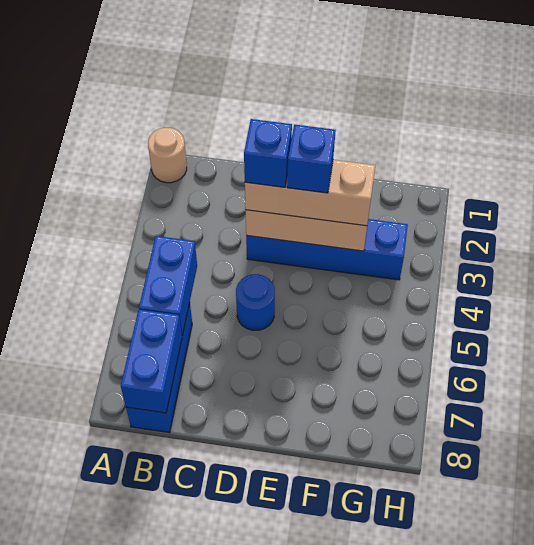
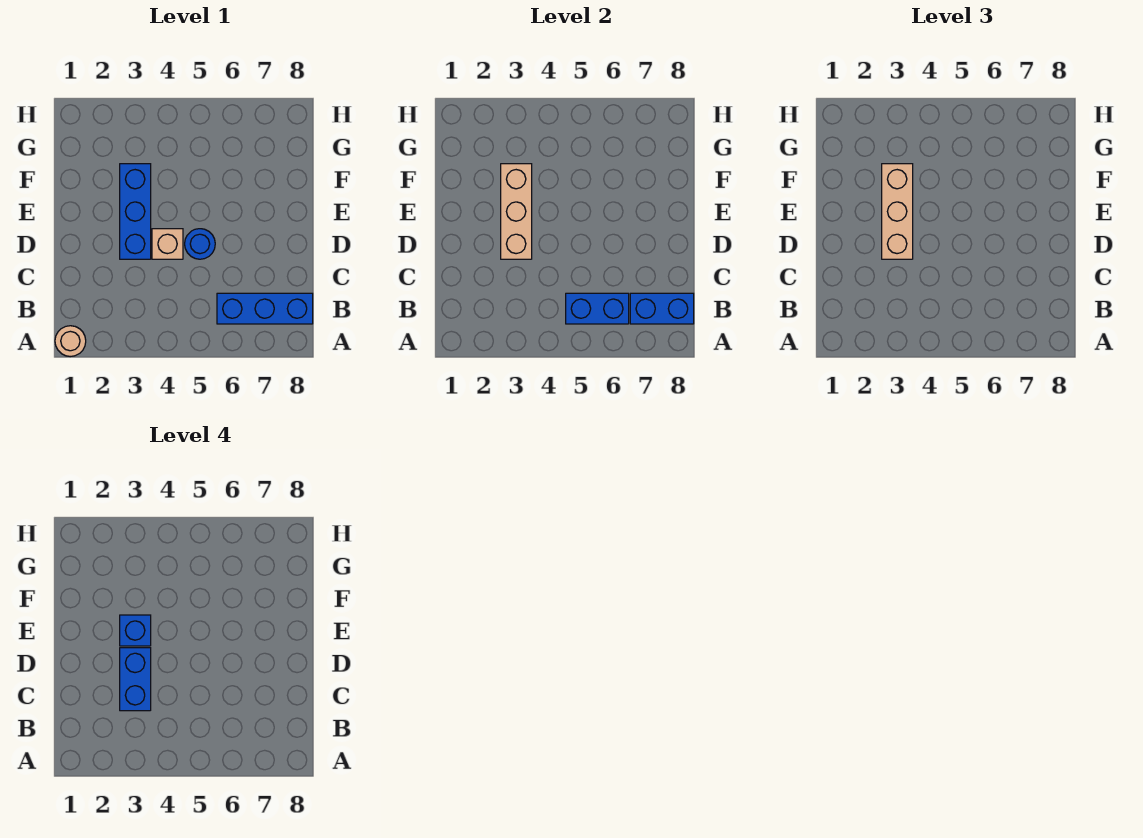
blue brick D3:G3 level 1 -> blue brick D3:F3 level 1
blue brick D3 level 4 -> blue brick C3:D3 level 4
none -> tan brick D4 level 1

